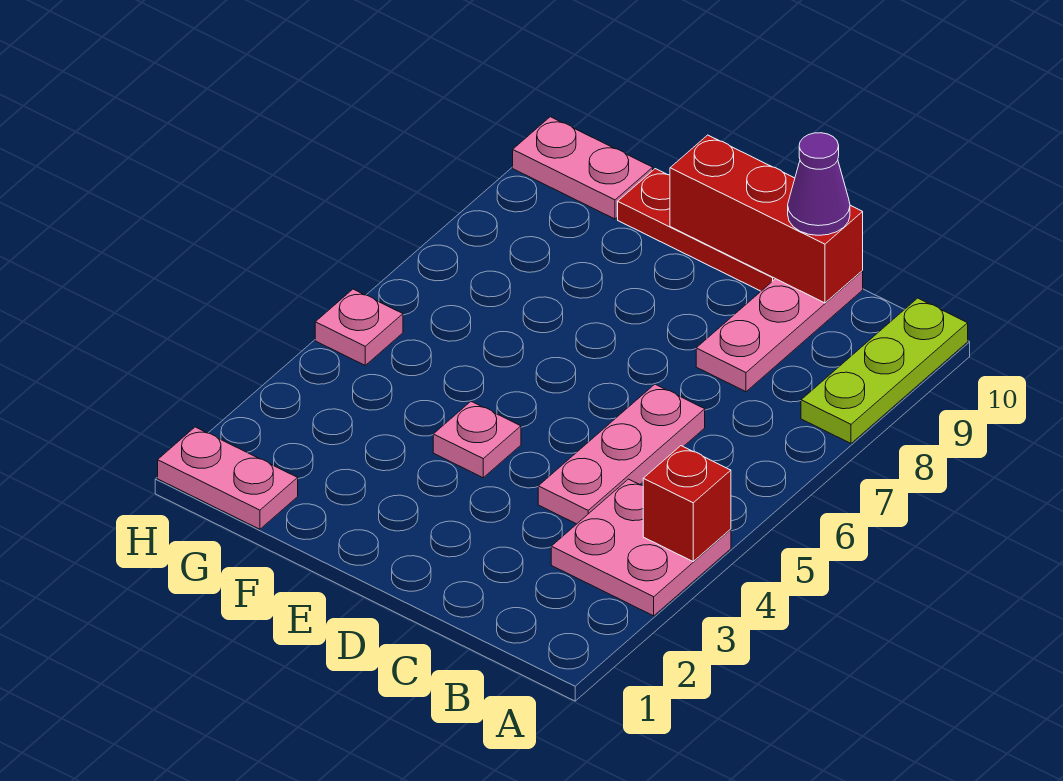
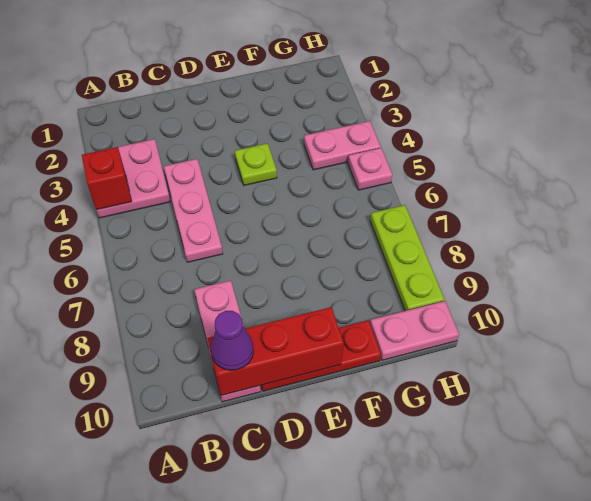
lime plate A8:A10 level 1 -> lime plate H7:H9 level 1
pink plate E4 level 1 -> lime plate E4 level 1
pink plate G1:H1 level 1 -> pink plate G4:H4 level 1

